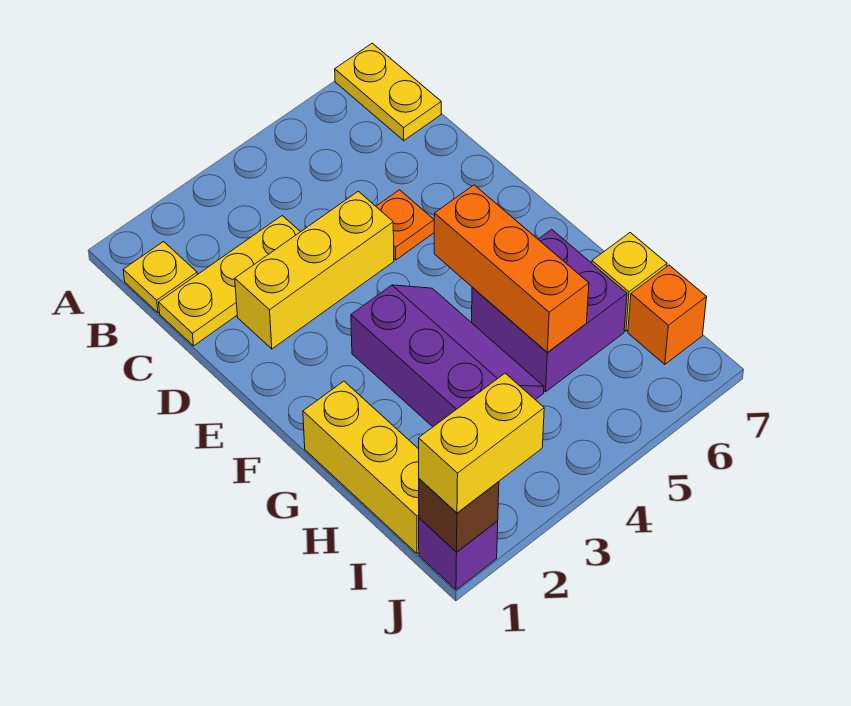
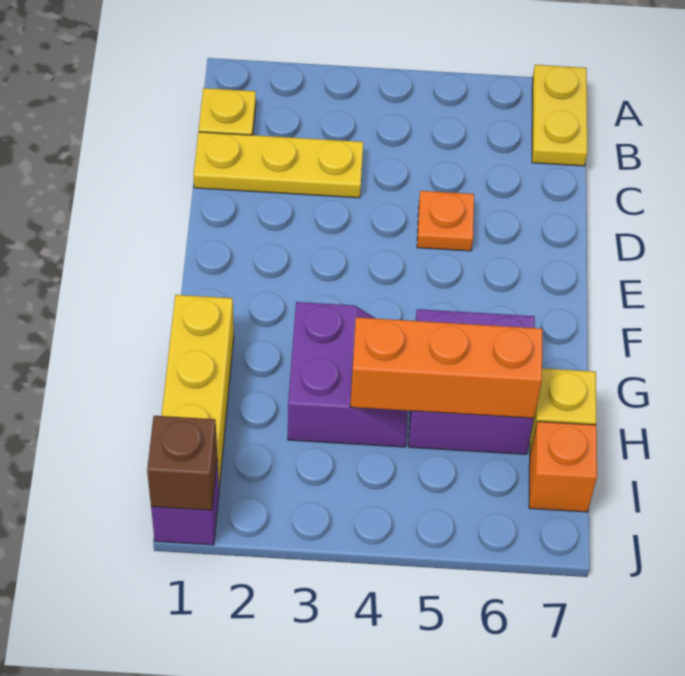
yellow brick D2:D4 level 1 -> none
purple slope F3:H4 level 1 top 3 -> purple slope G3:H4 level 1 top 3
orange brick F5:H5 level 2 -> orange brick H4:H6 level 2
yellow brick J1:J2 level 3 -> none

